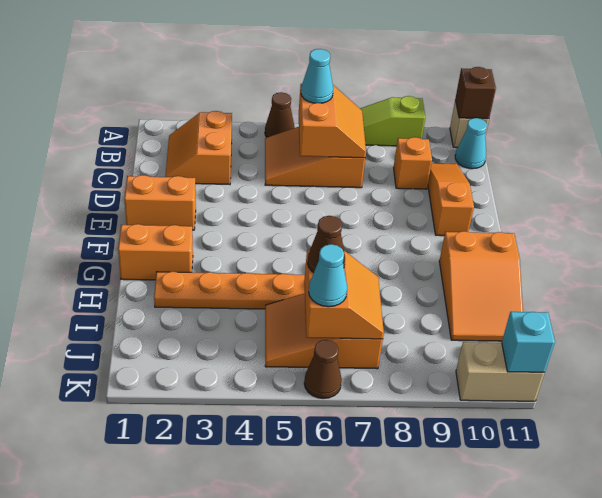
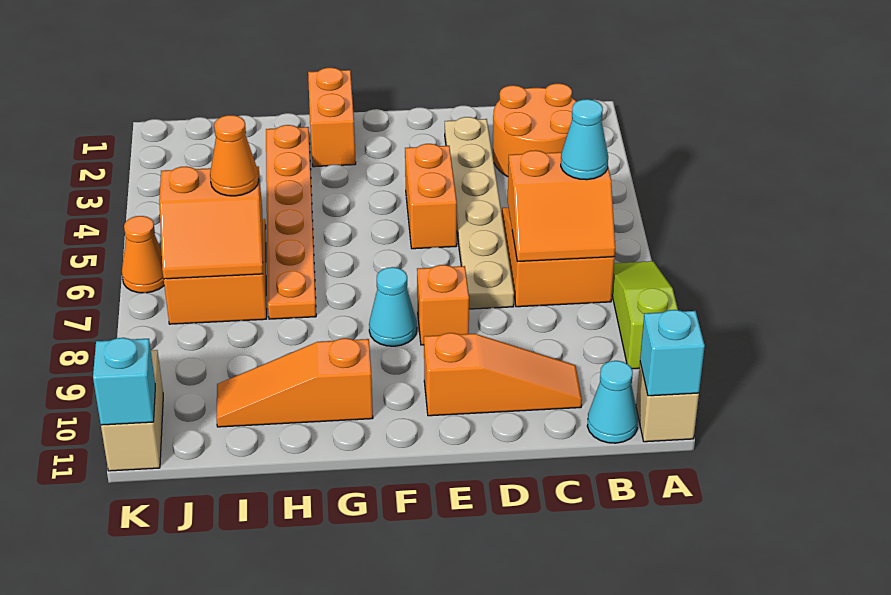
brown cone A5 level 1 -> none
brown brick A11 level 2 -> cyan brick A11 level 2
orange slope B2:C3 level 1 top 3 -> orange round brick B2:C3 level 1
orange brick C9 level 1 -> orange brick E8 level 1
none -> tan plate D2:D7 level 1
orange brick E1:E2 level 1 -> orange brick E4:E5 level 1
orange slope G10:I11 level 1 top G -> orange slope G10:I10 level 1 top G
brown cone I6 level 3 -> orange cone I6 level 3
cyan cone J6 level 3 -> cyan cone F8 level 1
brown cone K6 level 1 -> orange cone K6 level 1

